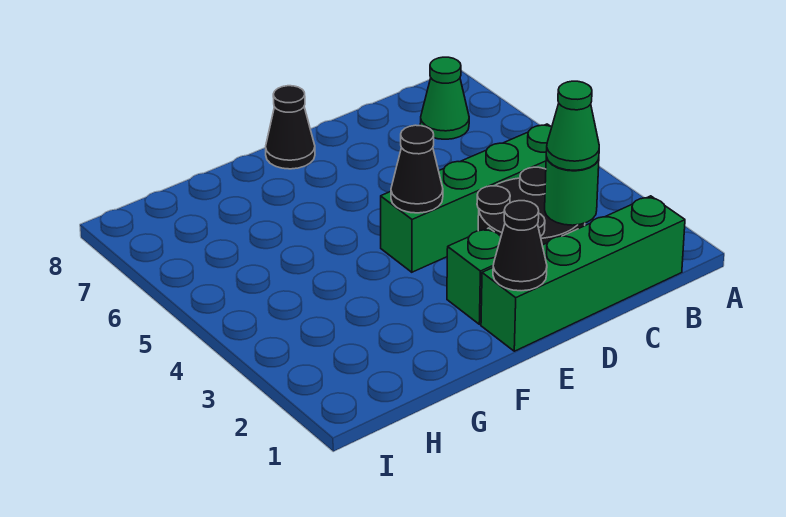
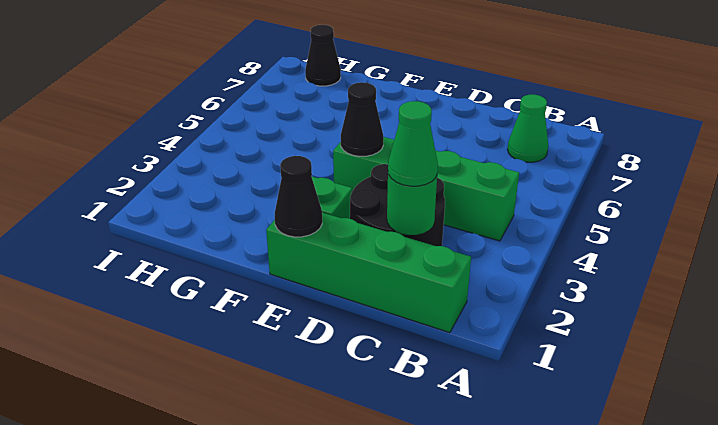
black cone E8 level 1 -> black cone H8 level 1

